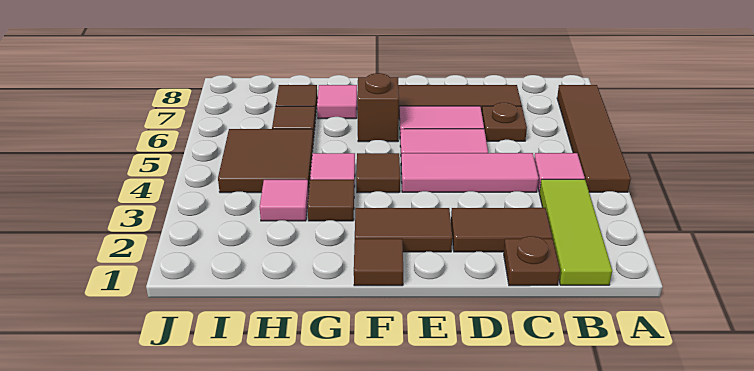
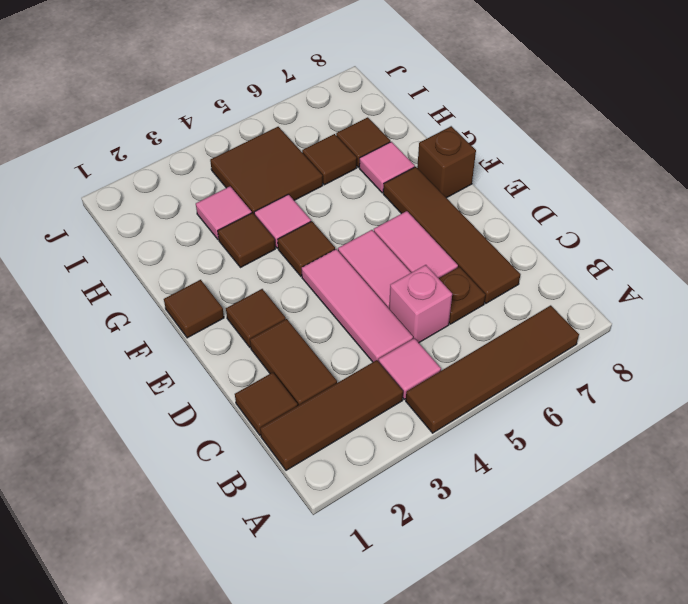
lime tile B1:B3 level 1 -> brown tile B1:B3 level 1
brown plate C1 level 1 -> brown tile C1 level 1
none -> pink brick C5 level 1
brown tile E2:F2 level 1 -> brown tile E2 level 1
brown brick F6 level 1 -> brown brick F8 level 1

